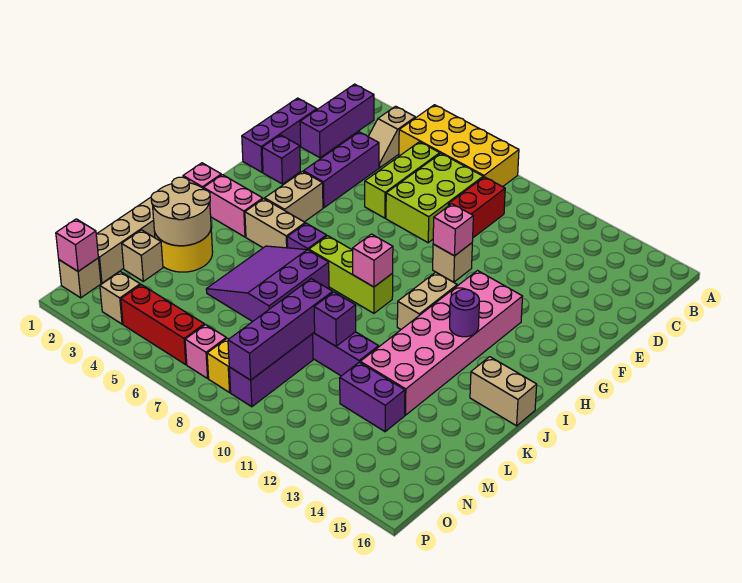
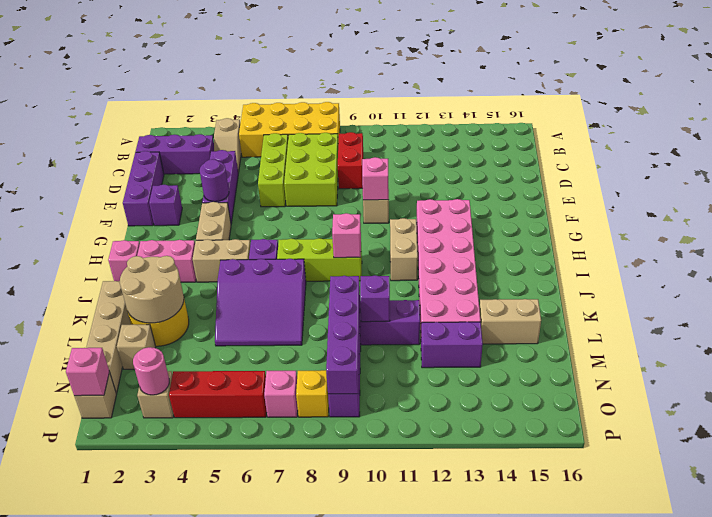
purple brick B2:D2 level 1 -> purple brick C1:C3 level 1
purple round brick I13 level 2 -> purple round brick F4 level 2
purple slope J5:L7 level 1 top 7 -> purple slope J5:L7 level 1 top J
tan brick J15:J16 level 1 -> tan brick L14:L15 level 1
none -> pink round brick O3 level 2

